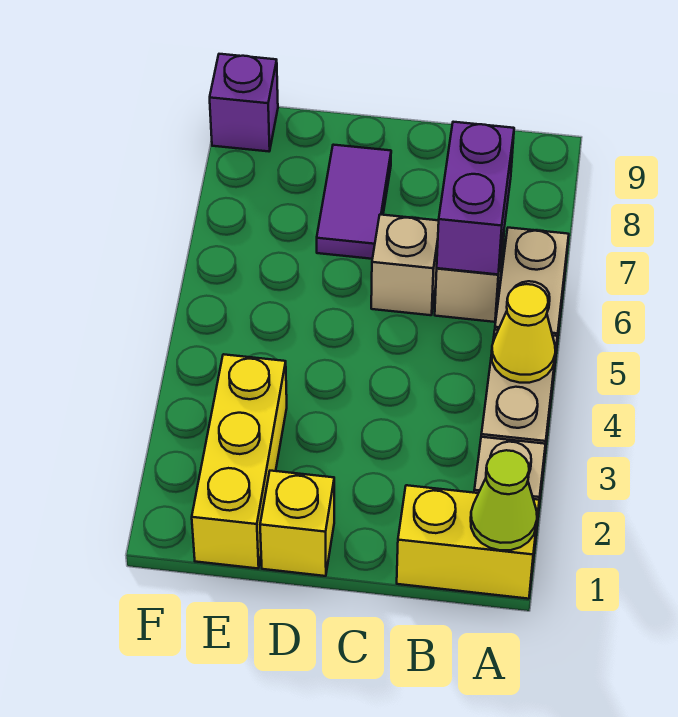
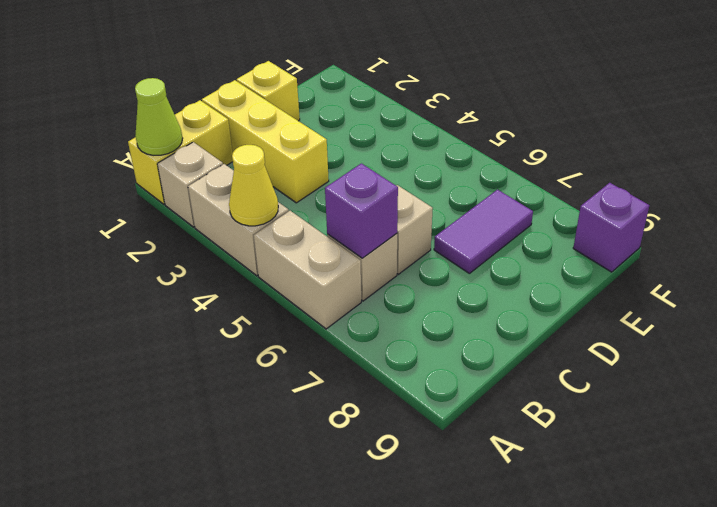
purple brick B6:B7 level 2 -> purple brick B6 level 2
purple tile D7:D8 level 1 -> purple tile D7:E7 level 1
yellow brick E1:E3 level 1 -> yellow brick C1:C3 level 1

